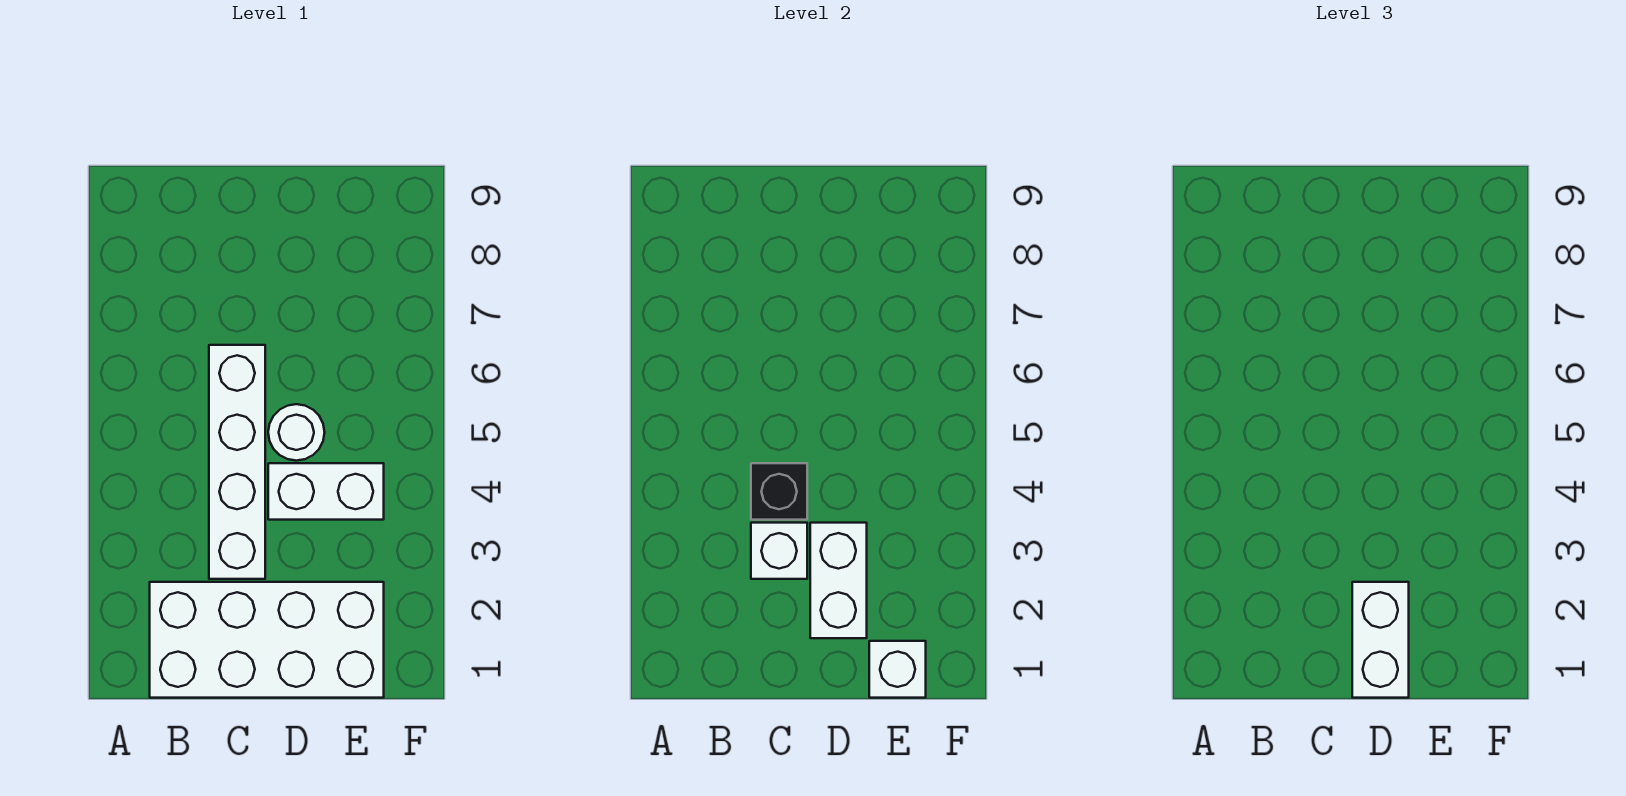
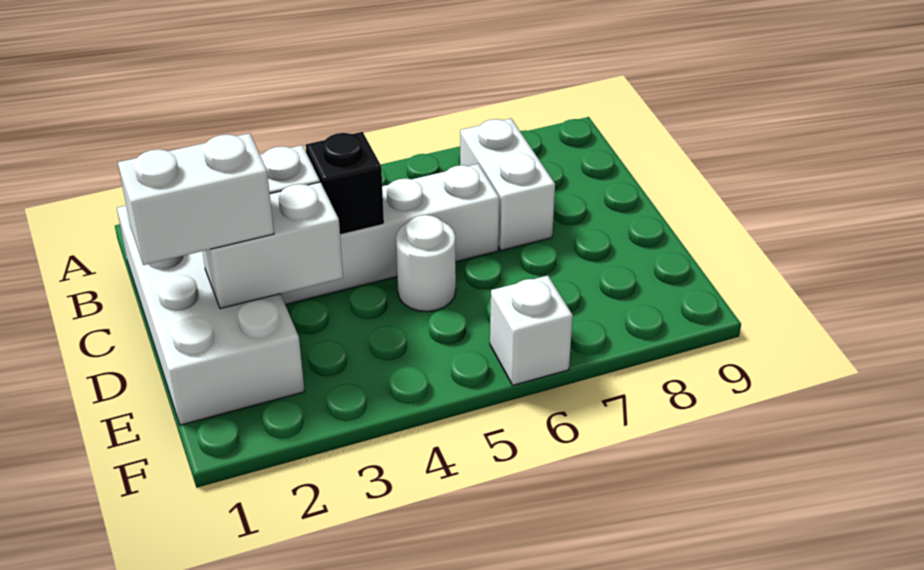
white brick D4:E4 level 1 -> white brick B7:C7 level 1
white brick E1 level 2 -> white brick F6 level 1

